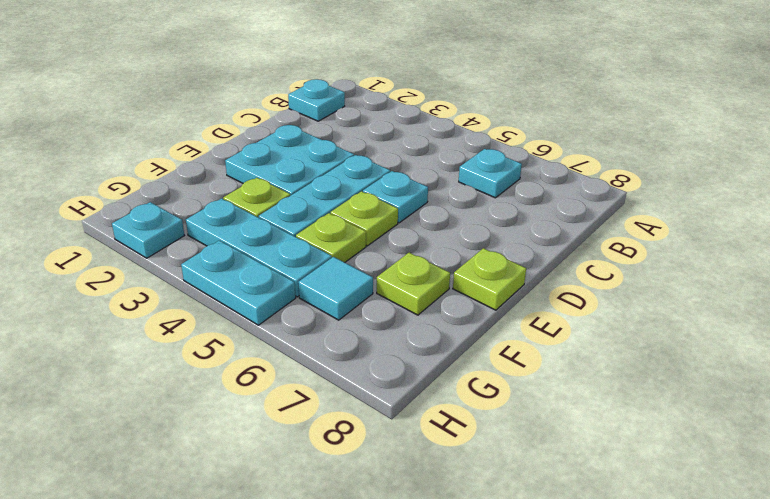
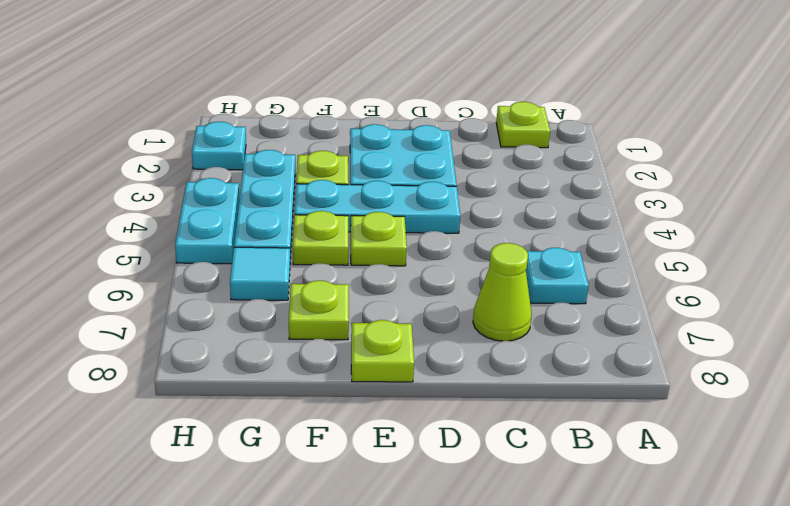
cyan plate B1 level 1 -> lime plate B1 level 1
none -> lime cone C7 level 1
cyan plate D5 level 1 -> none

